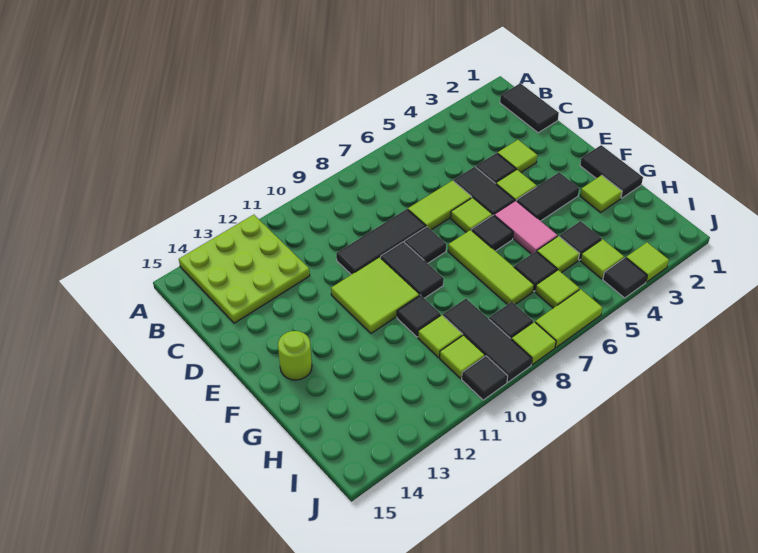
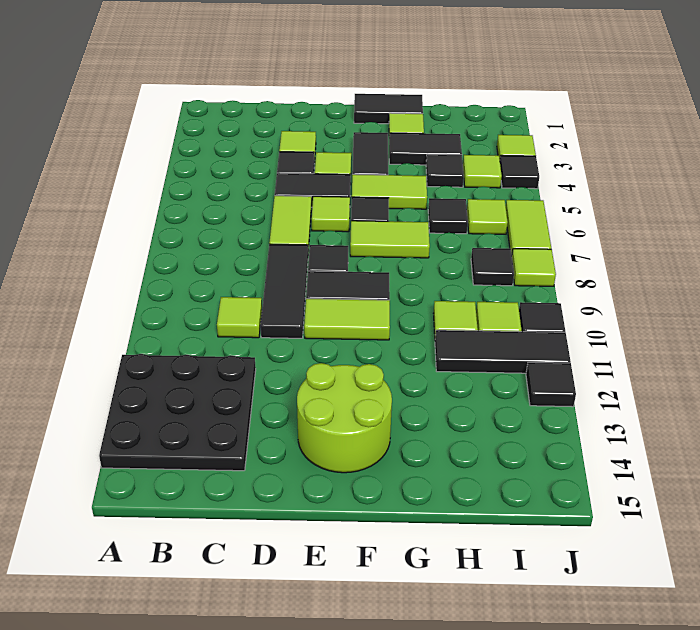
lime plate A12:C14 level 1 -> black plate A12:C14 level 1
black tile B1:C1 level 1 -> black tile G3:H3 level 1
lime tile E10:F11 level 1 -> lime tile E10:F10 level 1
pink tile F5:G5 level 1 -> lime tile F5:G5 level 1
lime tile F7:H7 level 1 -> lime tile F7:G7 level 1
lime round brick F14 level 1 -> lime round brick E13:F14 level 1
black tile G10 level 1 -> black tile J12 level 1
lime tile H5 level 1 -> lime tile C10 level 1
black tile H9:J9 level 1 -> black tile H11:J11 level 1

